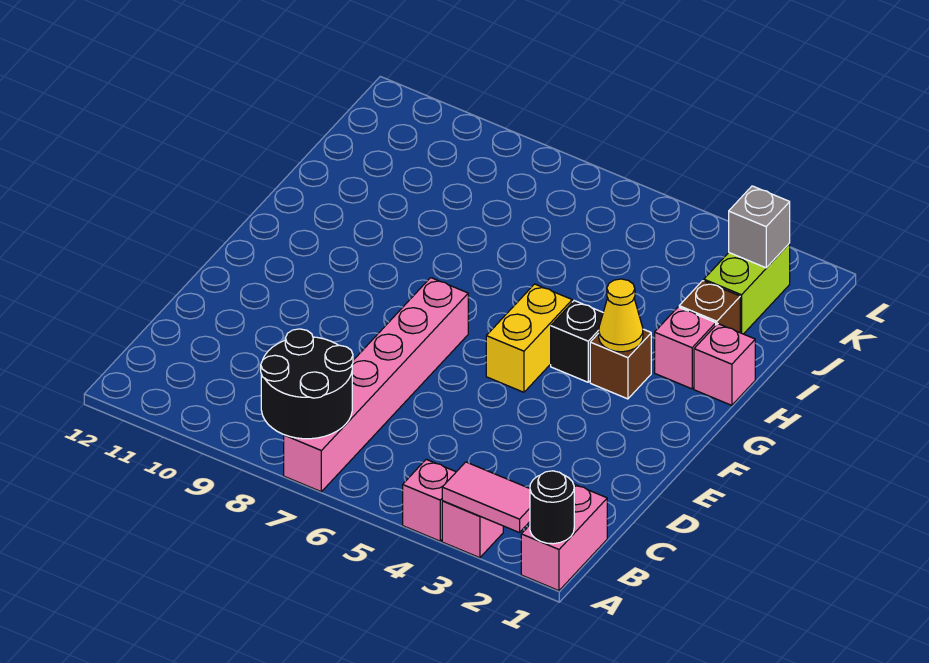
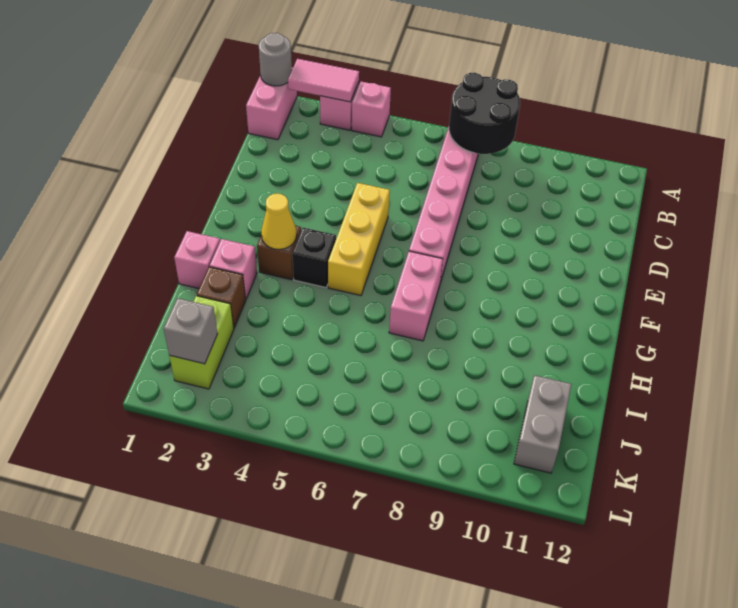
black round brick A1 level 2 -> grey round brick A1 level 2
yellow brick F5:G5 level 1 -> yellow brick E5:G5 level 1
none -> pink brick G7:H7 level 1
none -> grey brick J11:K11 level 1

